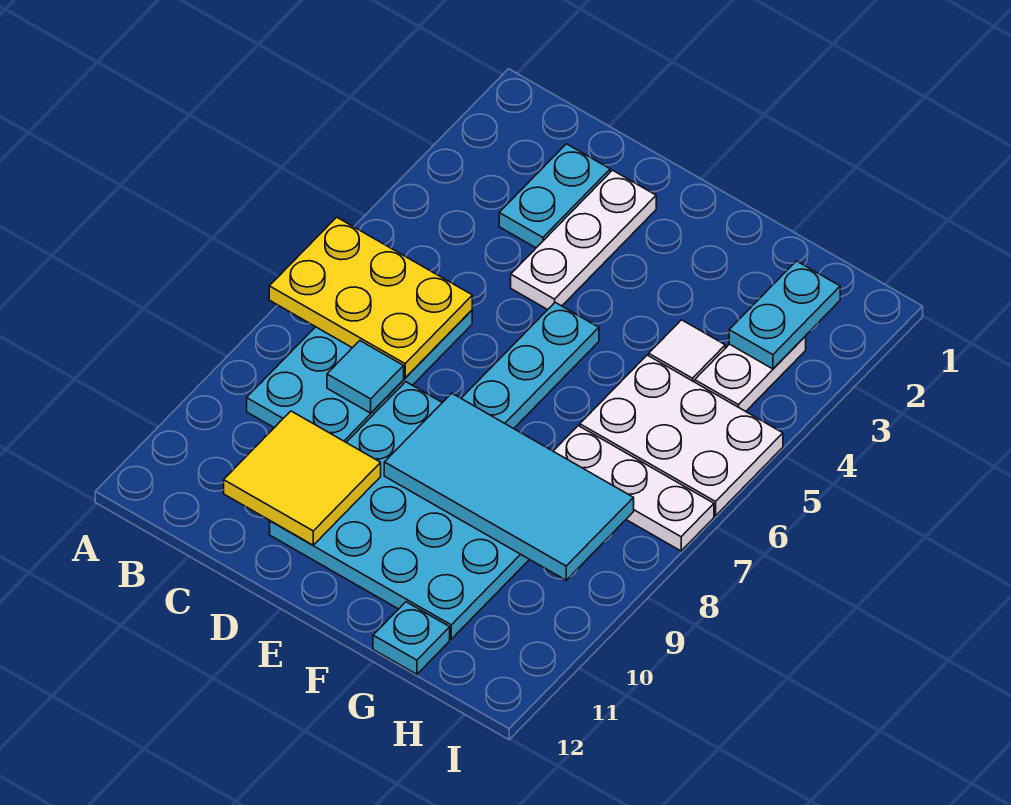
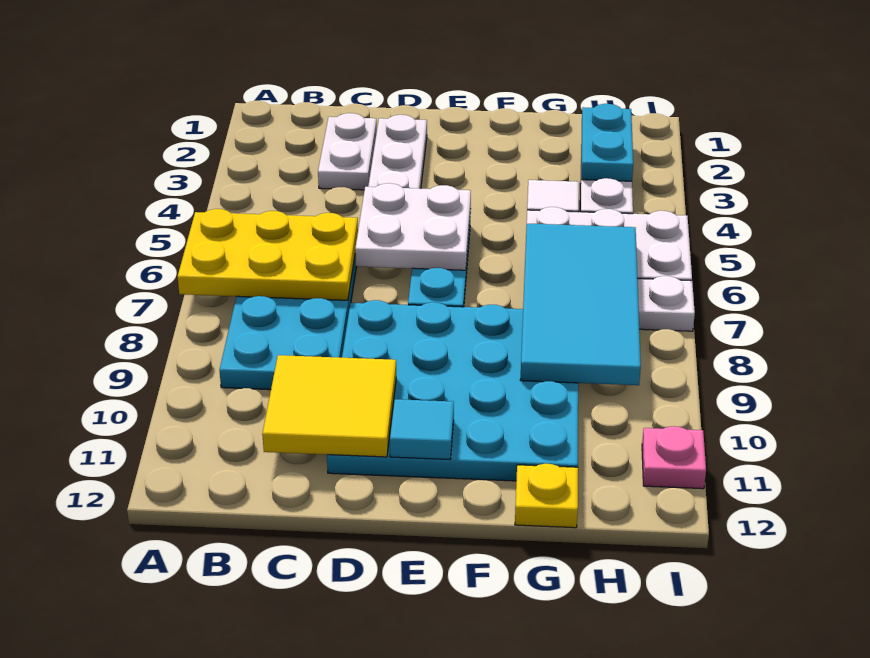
cyan plate C2:C3 level 1 -> white plate C2:C3 level 1
cyan tile C8 level 2 -> cyan tile E11 level 2
none -> white plate D5:E6 level 2
cyan tile E8:H9 level 2 -> cyan tile G6:H9 level 2
cyan plate G12 level 1 -> yellow plate G12 level 1
none -> pink plate I11 level 1

